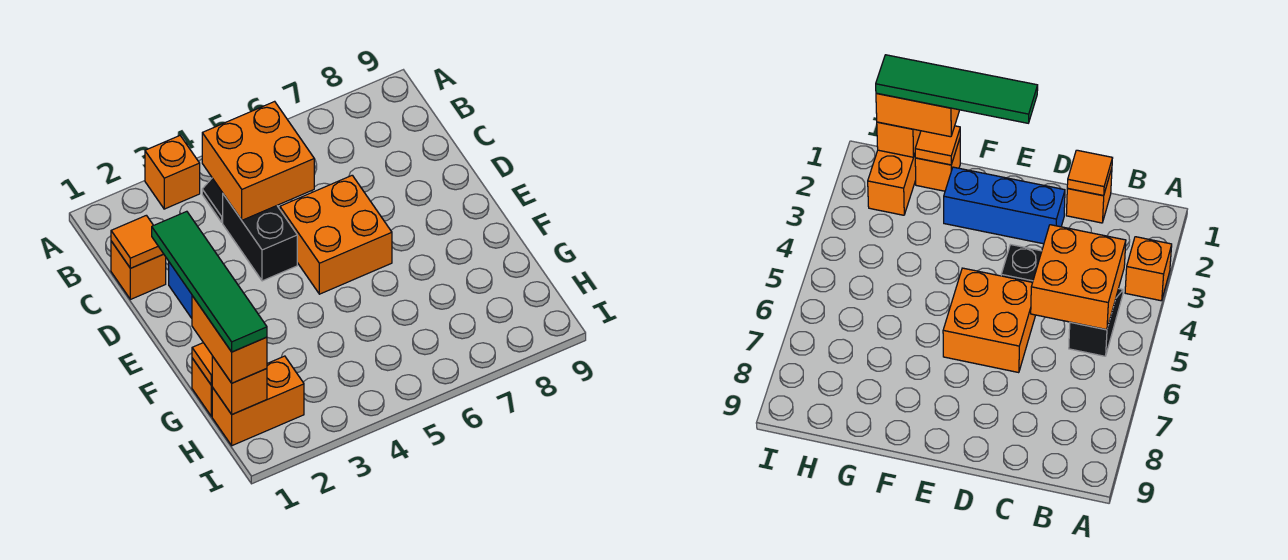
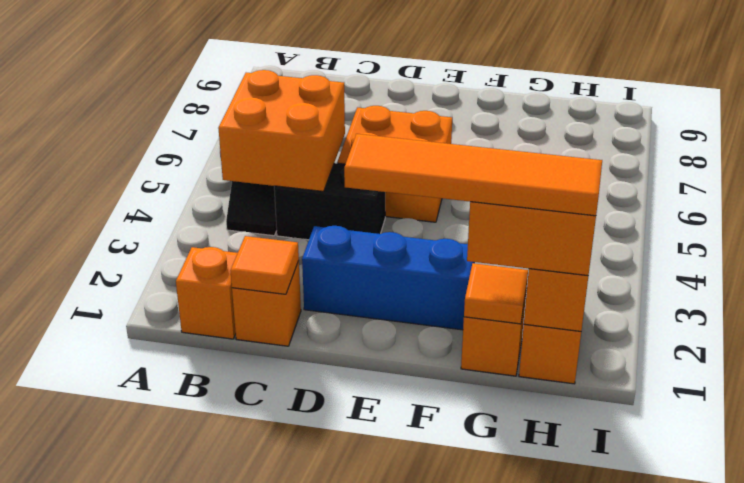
orange brick A3 level 1 -> orange brick B1 level 1
green tile E1:H1 level 4 -> orange tile E1:H1 level 4

